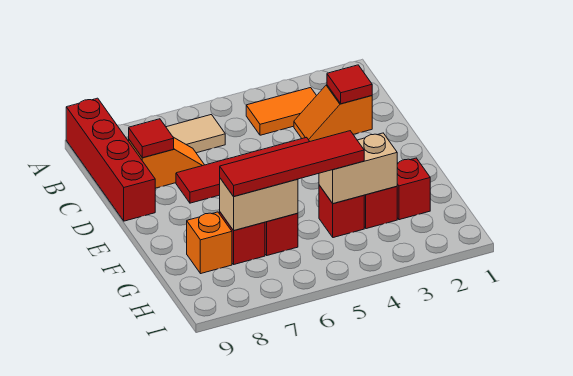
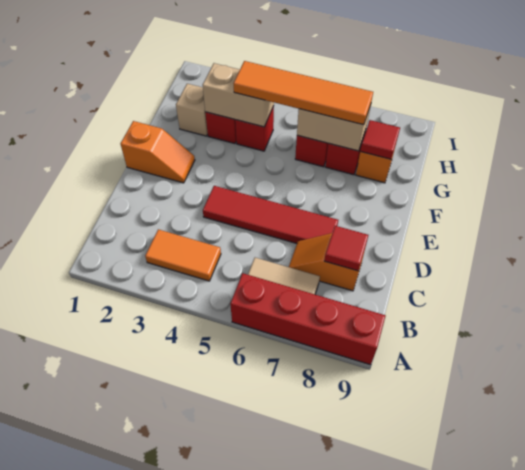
red brick A9:D9 level 1 -> red brick A6:A9 level 1
orange slope C2:C3 level 1 top 2 -> orange slope E1:E2 level 1 top 1
red tile C2 level 2 -> red tile G8 level 2
red brick G2 level 1 -> tan brick G2 level 1
red tile G4:G7 level 3 -> orange tile G4:G7 level 3

